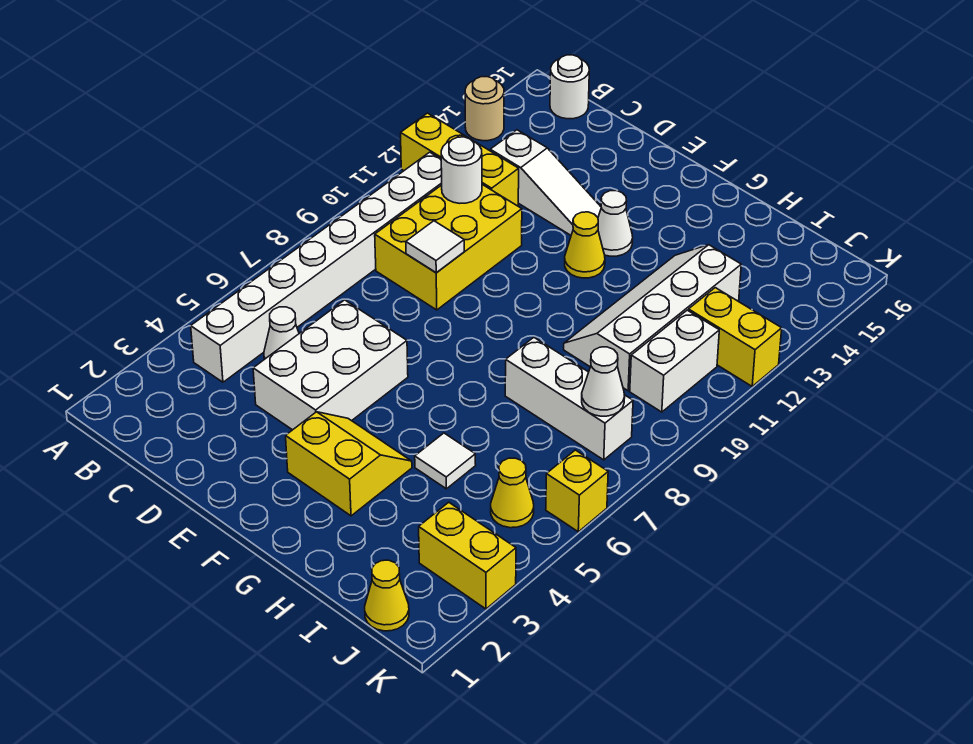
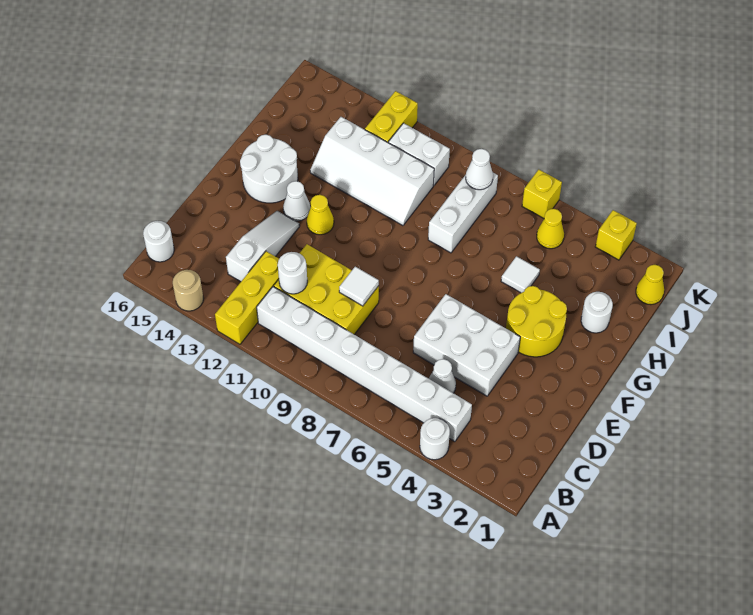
none -> white round brick A4 level 1
yellow slope F3:G4 level 1 top 3 -> yellow round brick F3:G4 level 1
none -> white round brick F14:G15 level 1
none -> white round brick H2 level 1
yellow brick J3:K3 level 1 -> yellow brick K3 level 1

